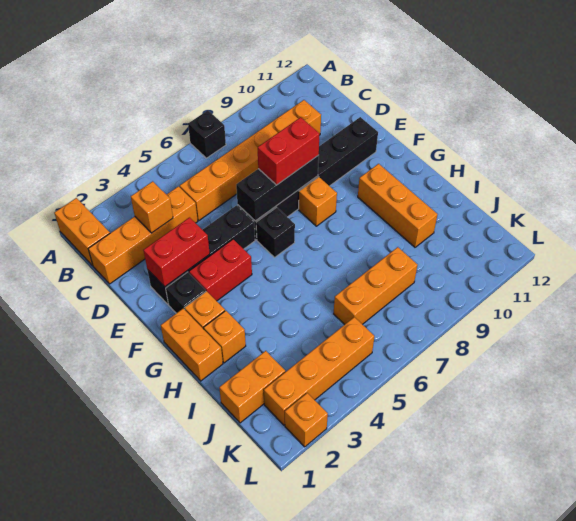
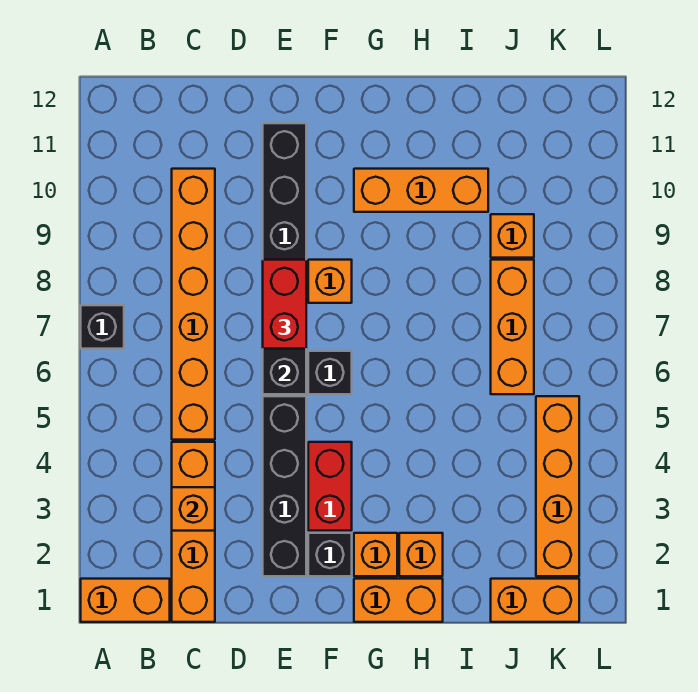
red brick E2:E3 level 2 -> none
orange brick J1:J2 level 1 -> orange brick J1:K1 level 1
orange brick L2 level 1 -> orange brick J9 level 1

